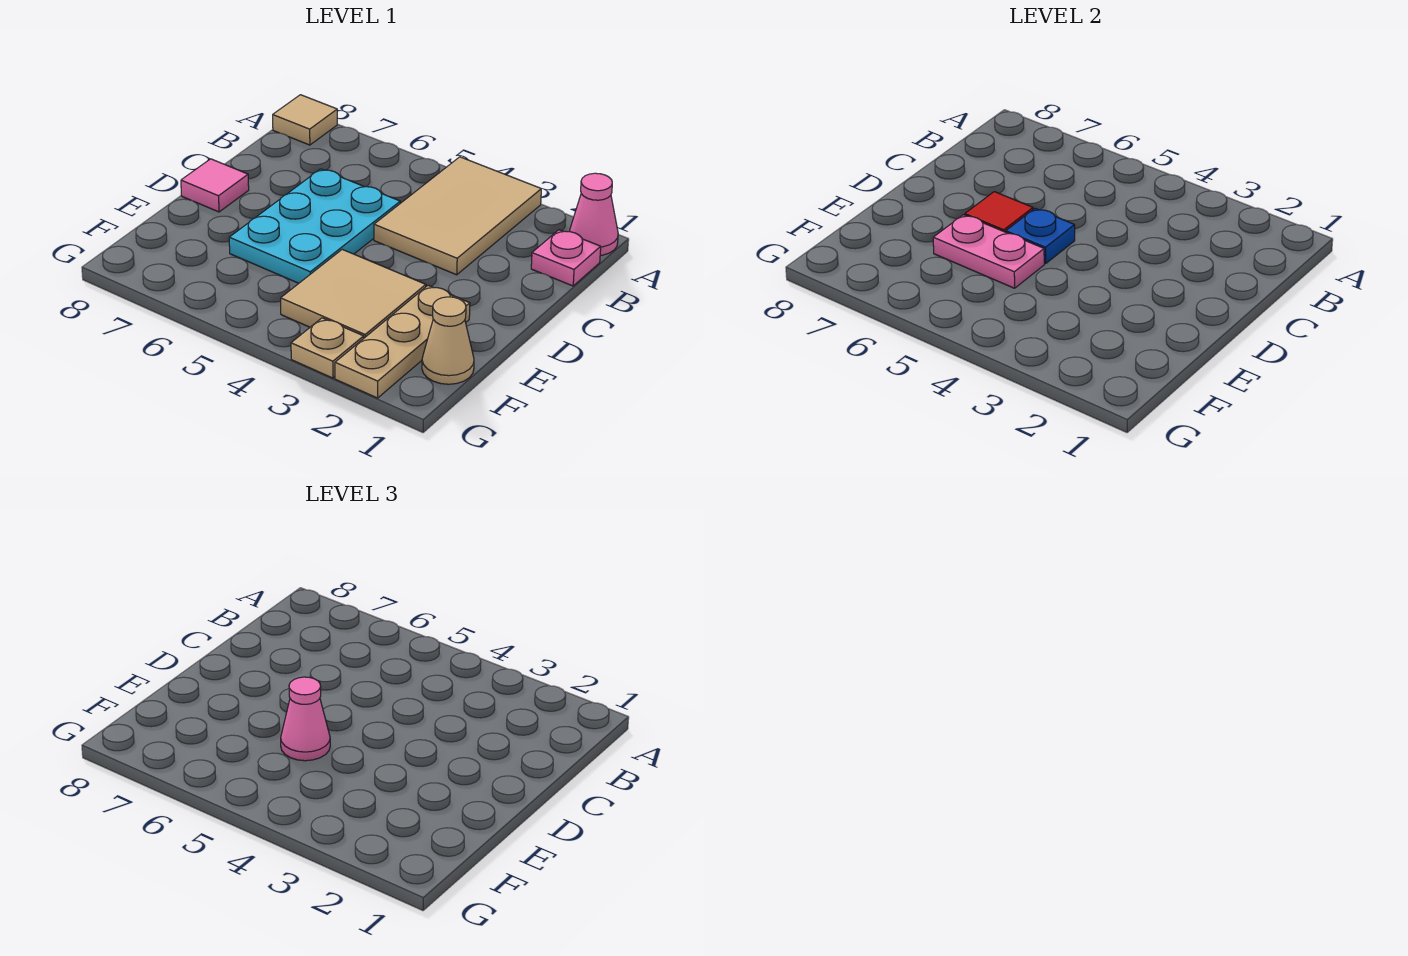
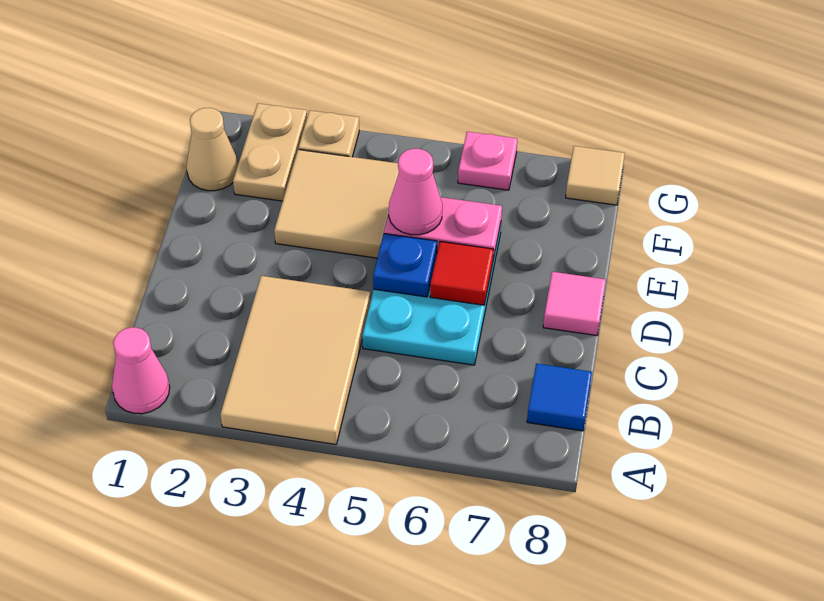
tan tile A8 level 1 -> tan tile G8 level 1
pink plate B1 level 1 -> pink plate G6 level 1
none -> blue tile B8 level 1
tan plate E2:G2 level 1 -> tan plate F2:G2 level 1

